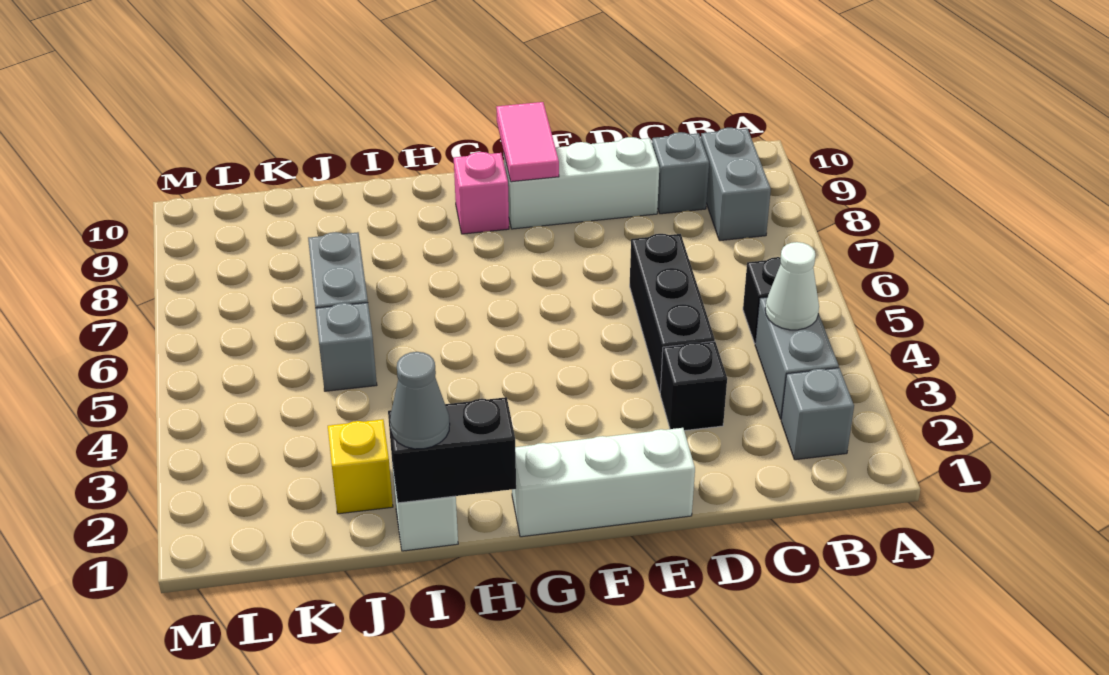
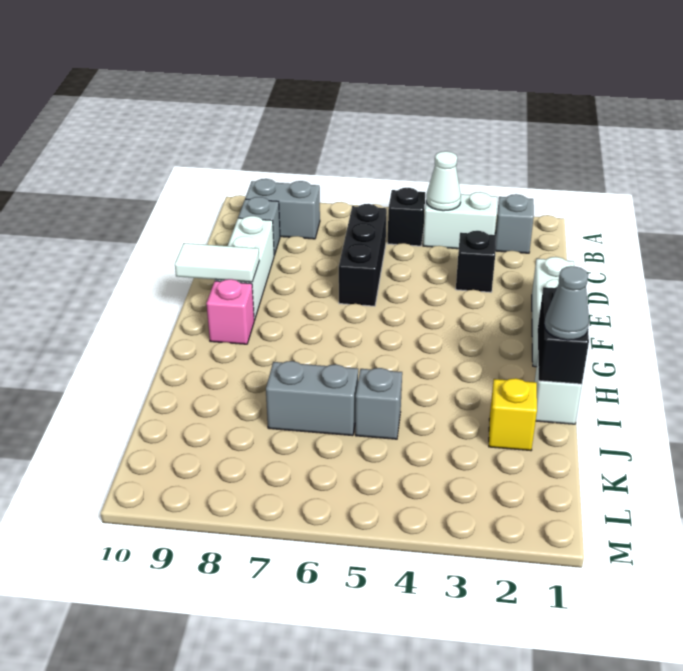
grey brick B3:B4 level 1 -> white brick B3:B4 level 1
black brick D4:D6 level 1 -> black brick C6:E6 level 1
pink tile F9:F10 level 2 -> white tile F9:F10 level 2

